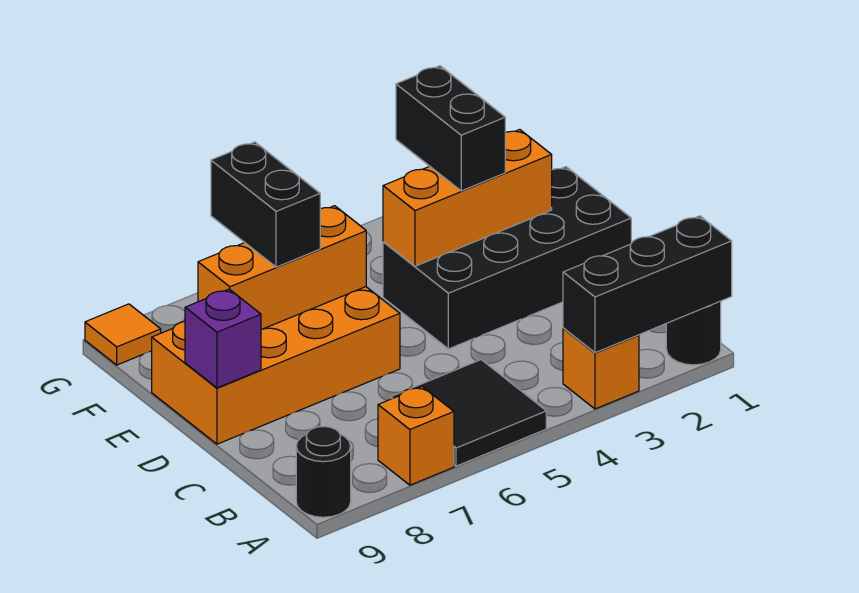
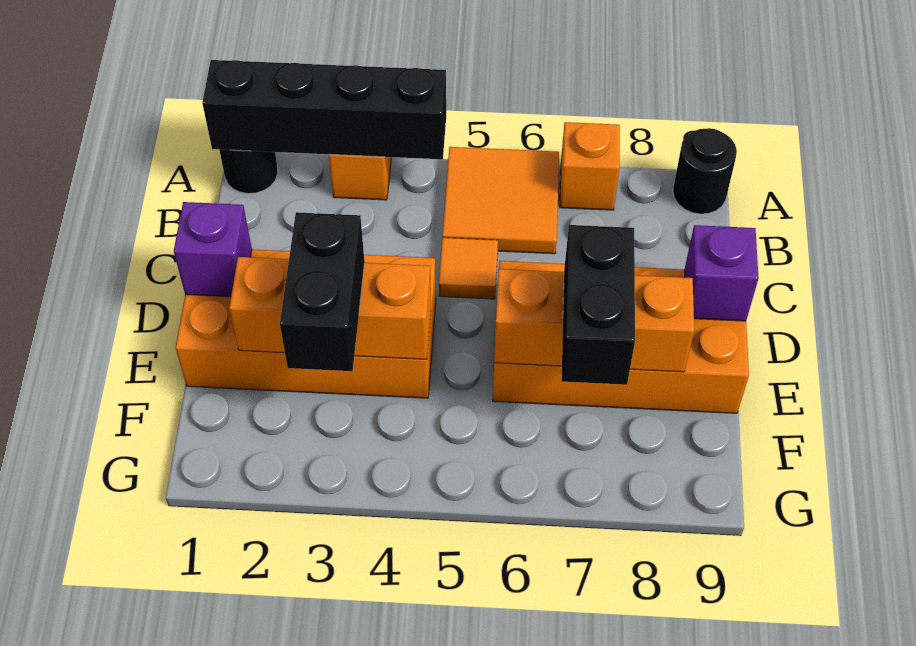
black brick A1:A3 level 2 -> black brick A1:A4 level 2
black tile A5:B6 level 1 -> orange tile A5:B6 level 1
black brick D1:E4 level 1 -> orange brick D1:E4 level 1
none -> purple brick D1 level 2
orange tile G9 level 1 -> orange tile C5 level 1

